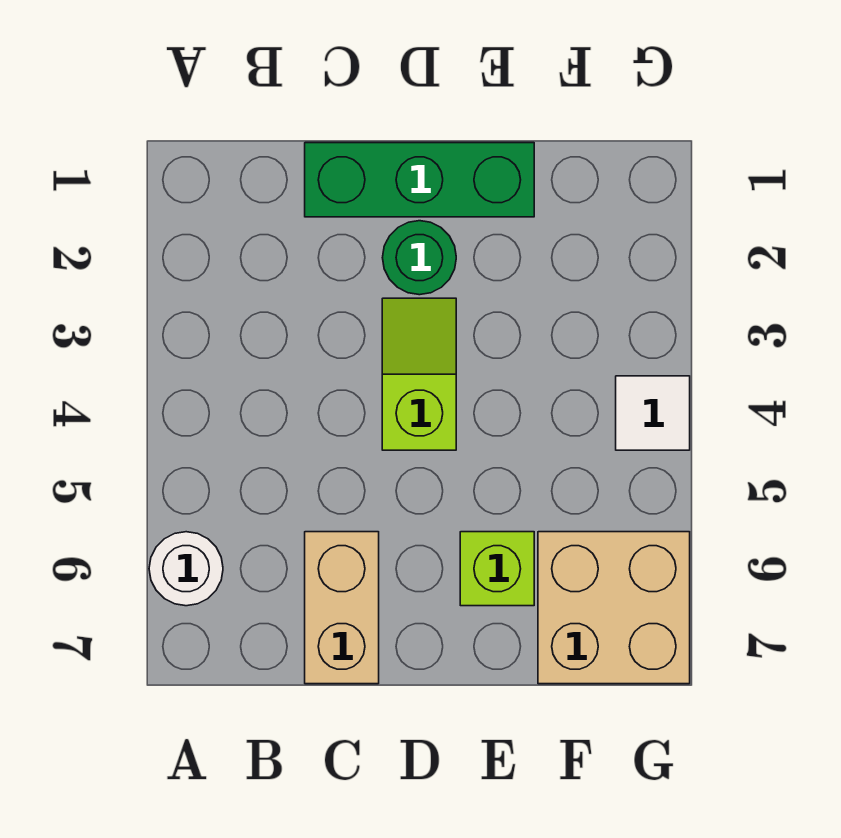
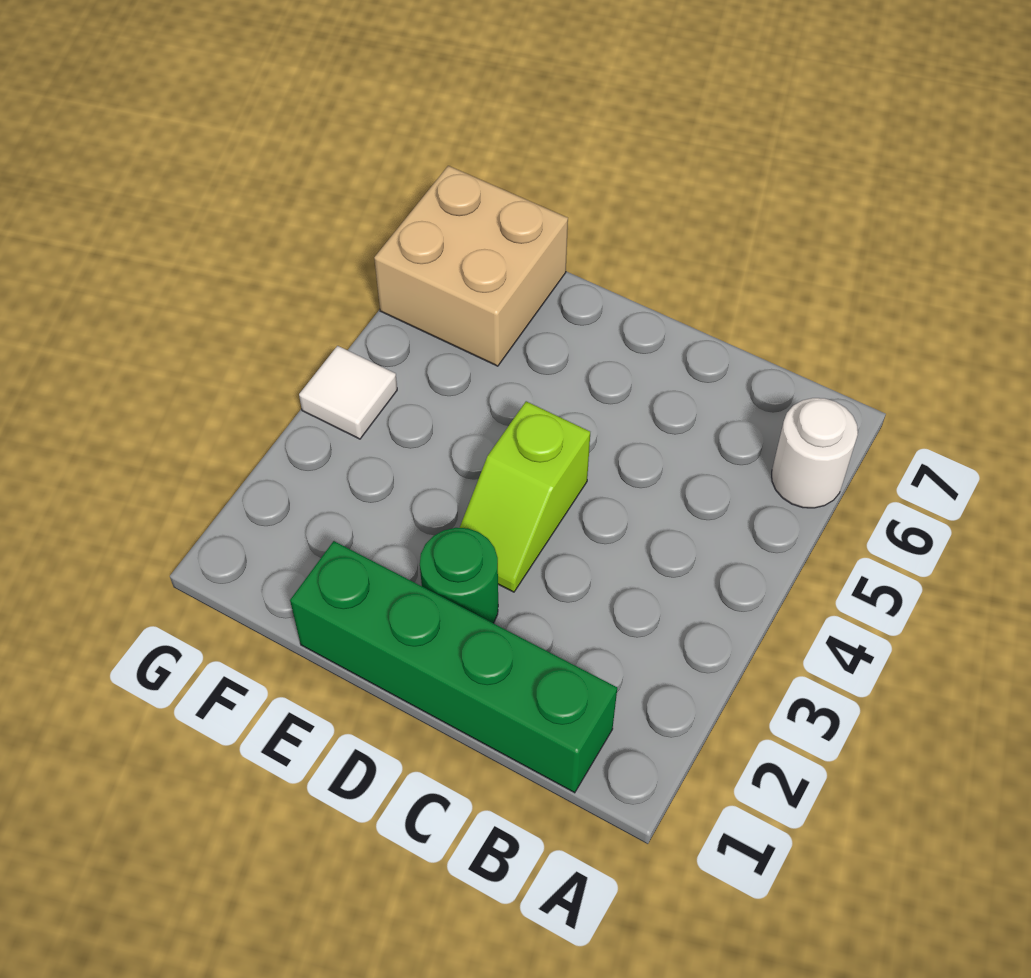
green brick C1:E1 level 1 -> green brick B1:E1 level 1
tan brick C6:C7 level 1 -> none
lime brick E6 level 1 -> none

